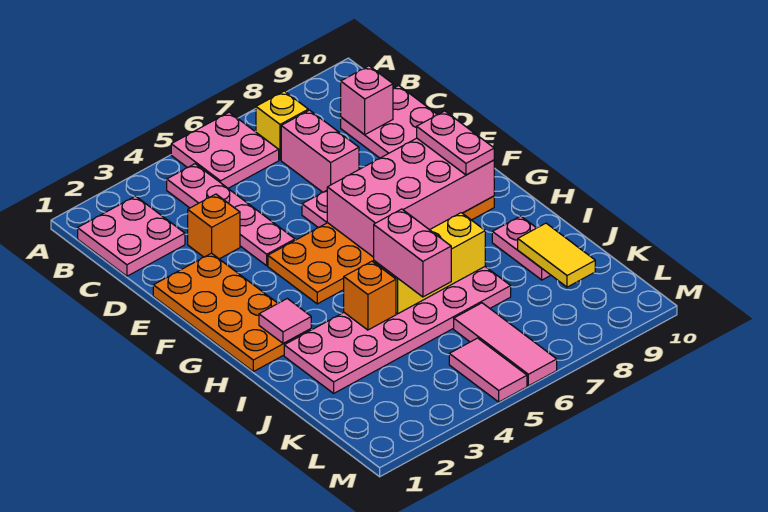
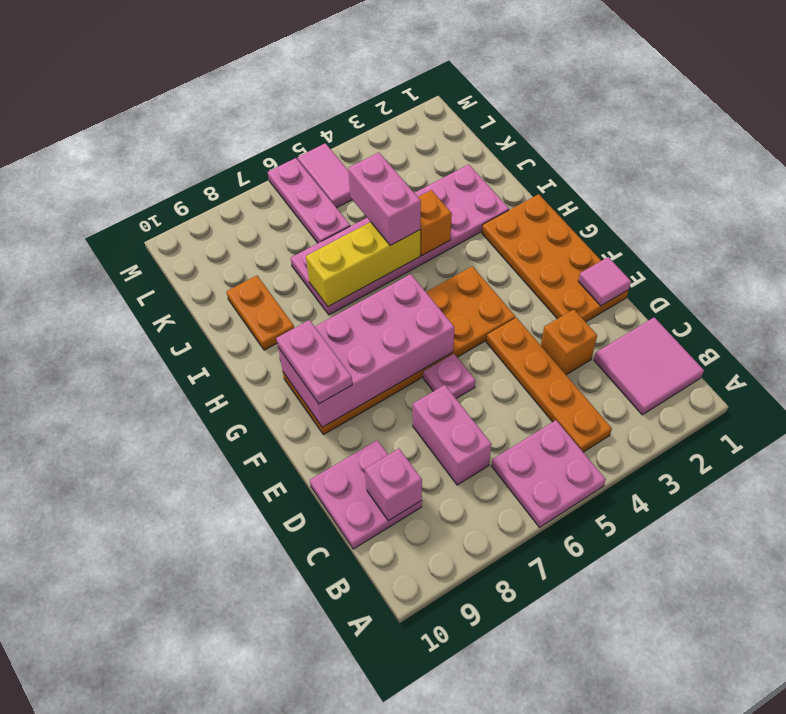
pink plate B1:C2 level 1 -> pink tile B1:C2 level 1
pink plate B4:E4 level 1 -> orange plate B4:E4 level 1
yellow brick B7 level 1 -> none
pink tile H2 level 2 -> pink tile E1 level 2
pink plate I9:J9 level 1 -> orange plate I9:J9 level 1
yellow tile J9:K9 level 2 -> none
pink tile K6:M6 level 1 -> pink plate K6:M6 level 1

